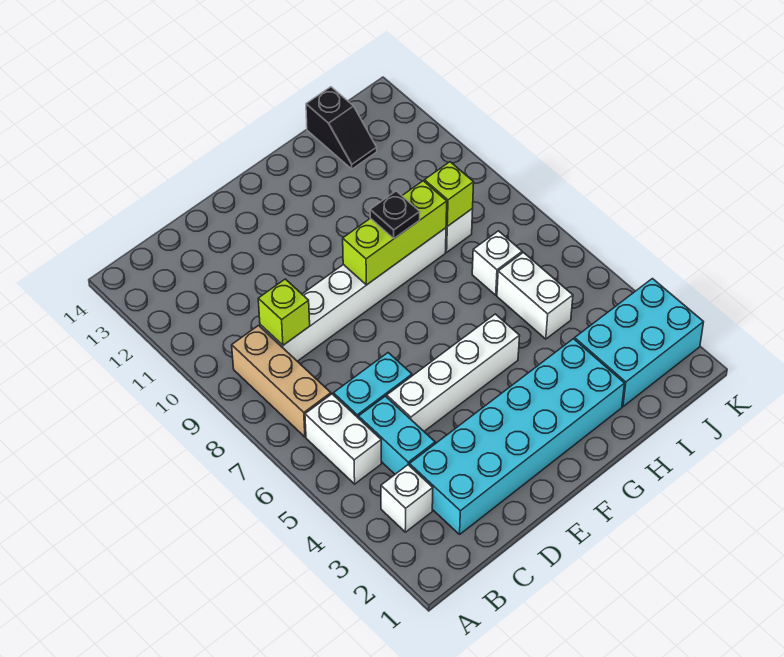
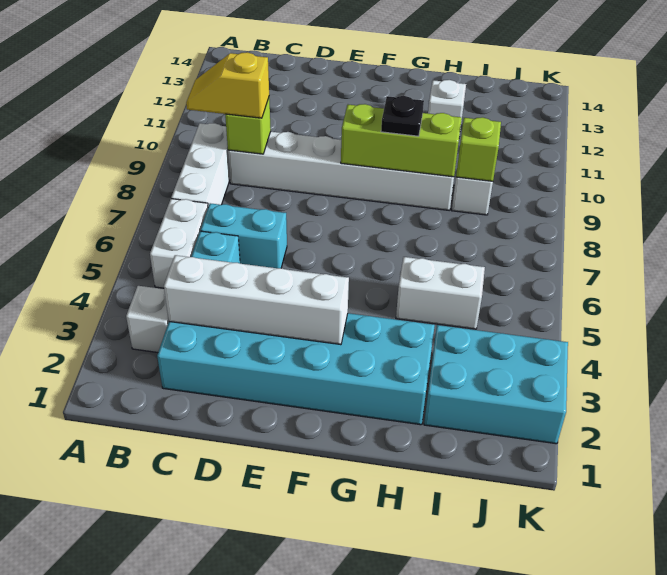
tan brick B7:B9 level 1 -> white brick B7:B9 level 1
none -> yellow slope B9:C9 level 3 top C
white brick D5:G5 level 1 -> white brick C3:F3 level 2
white brick I5:I6 level 1 -> white brick H5:I5 level 1
white brick I7 level 1 -> white brick H12 level 1
black slope I13:I14 level 1 top 14 -> none

